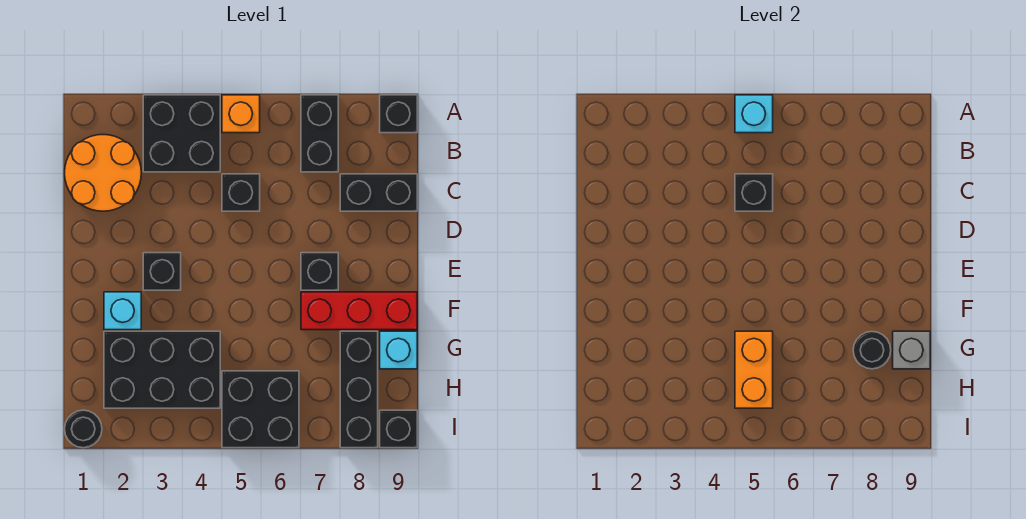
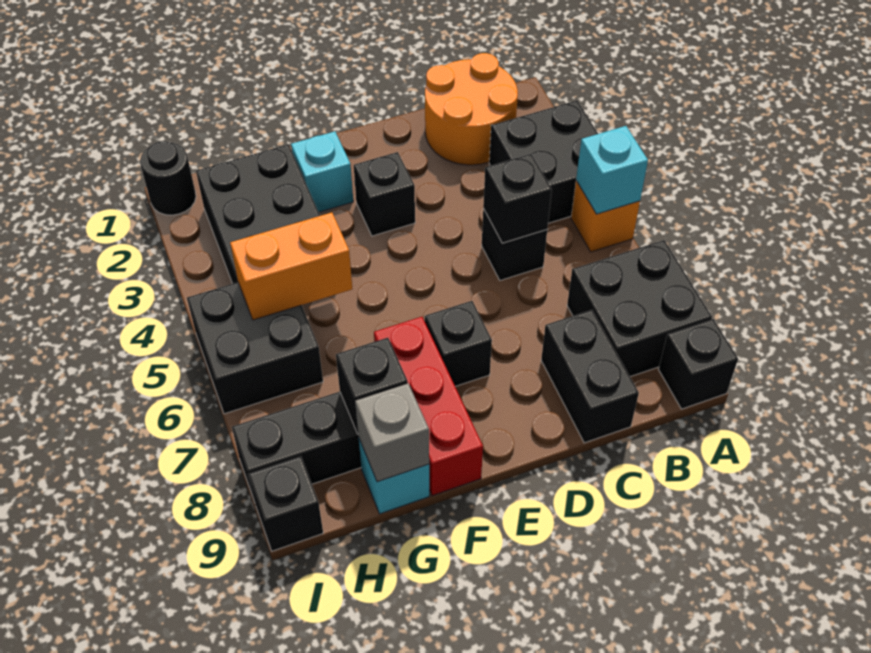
black brick A7:B7 level 1 -> black brick A7:B8 level 1
black round brick G8 level 2 -> black brick G8 level 2

